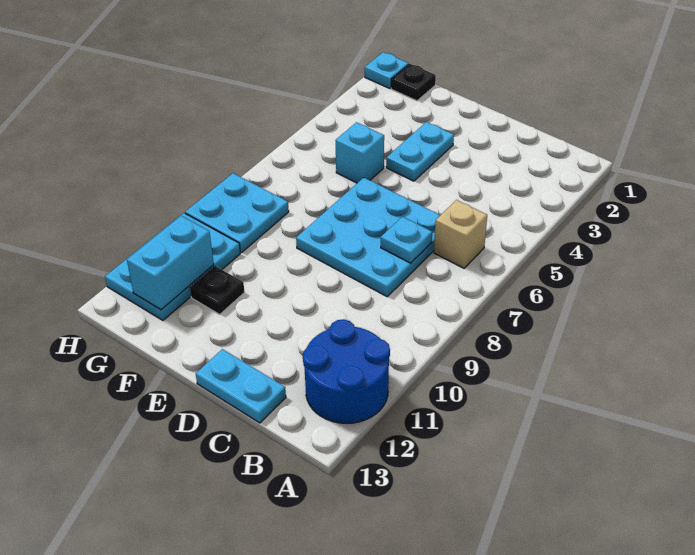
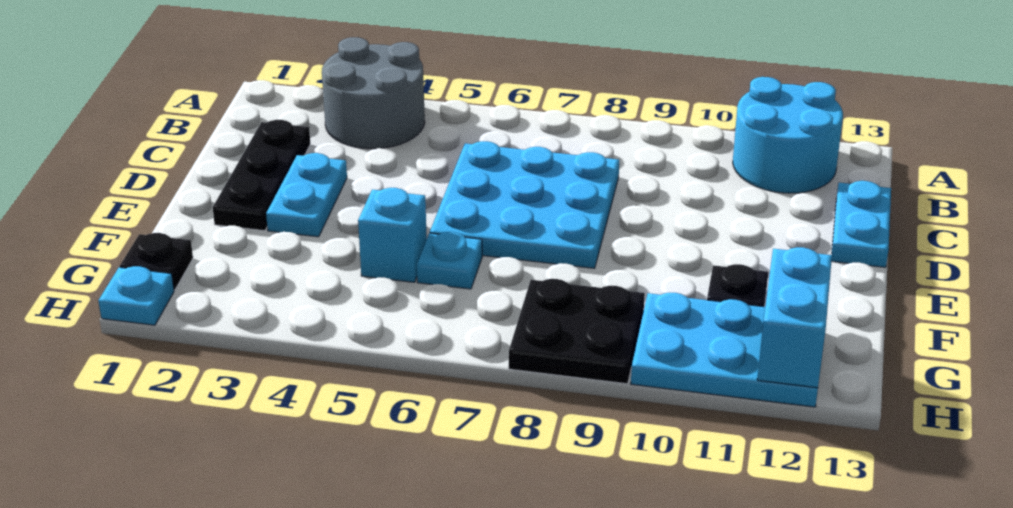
none -> grey round brick A3:B4 level 1
blue round brick A11:B12 level 1 -> cyan round brick A11:B12 level 1
tan brick B6 level 1 -> none
none -> black plate C2:E2 level 1
cyan plate C7 level 2 -> cyan plate F6 level 1
cyan plate E3:E4 level 1 -> cyan plate D3:E3 level 1
cyan plate G8:H9 level 1 -> black plate G8:H9 level 1
cyan brick G11:G12 level 2 -> cyan brick G12:H12 level 2

